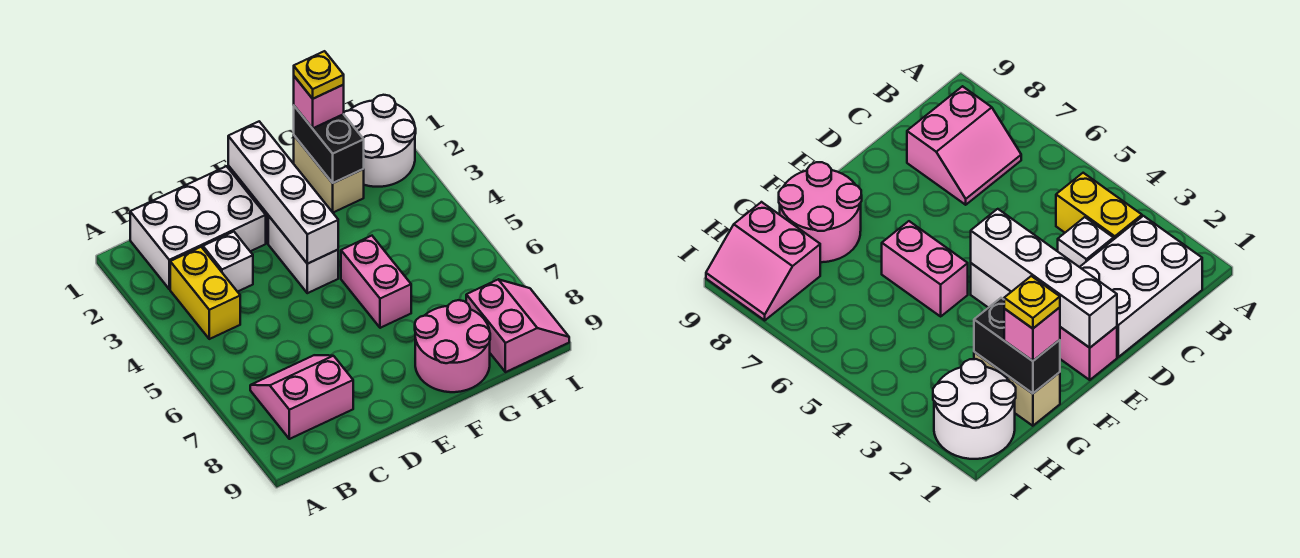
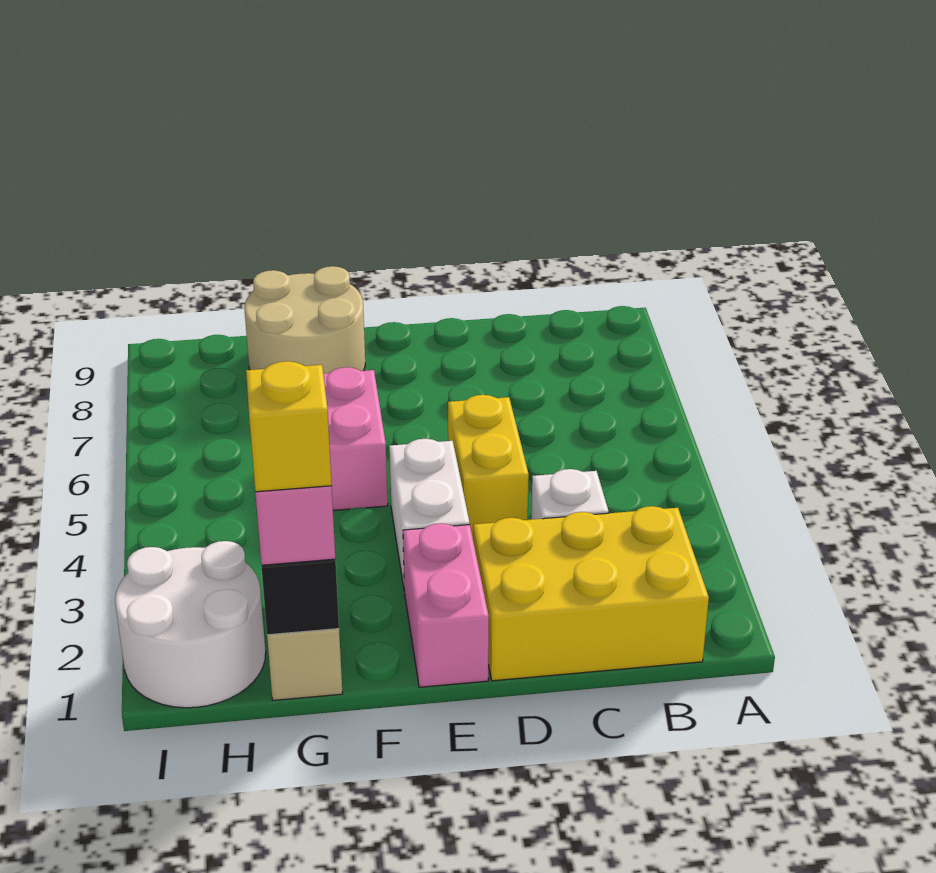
white brick B1:D2 level 1 -> yellow brick B1:D2 level 1
yellow brick B3:B4 level 1 -> yellow brick D4:D5 level 1
pink slope B7:C8 level 1 top 8 -> none
white brick E1:E4 level 2 -> none
pink round brick F8:G9 level 1 -> tan round brick F8:G9 level 1
yellow plate G1 level 4 -> yellow brick G1 level 4
pink slope H8:I9 level 1 top H -> none

